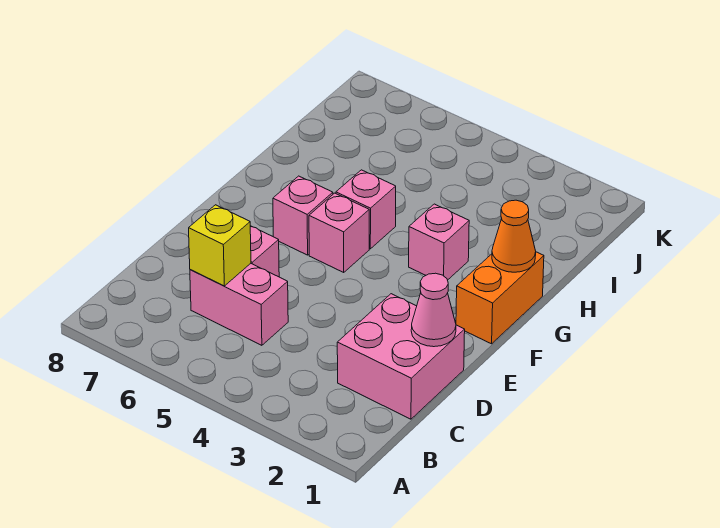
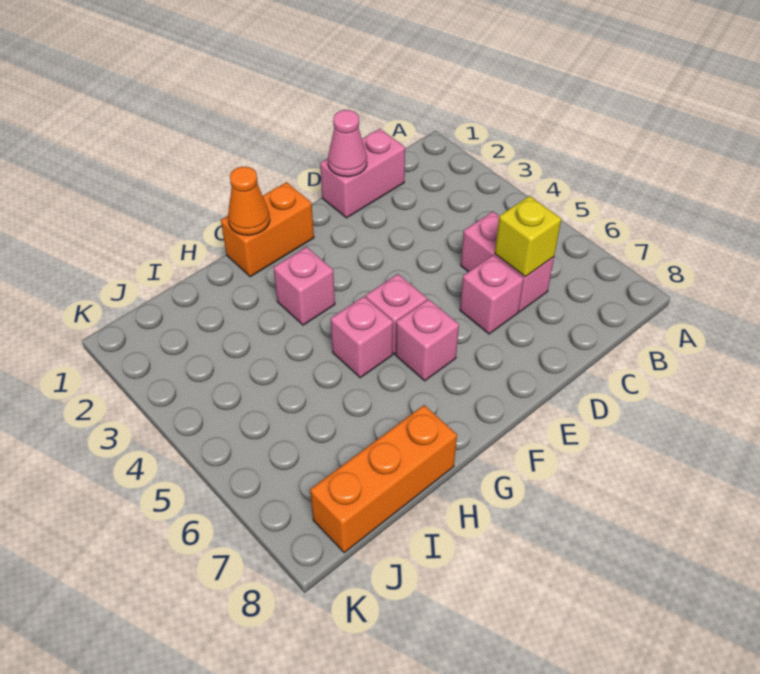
pink brick C1:D2 level 1 -> pink brick C1:D1 level 1
none -> orange brick H8:J8 level 1

